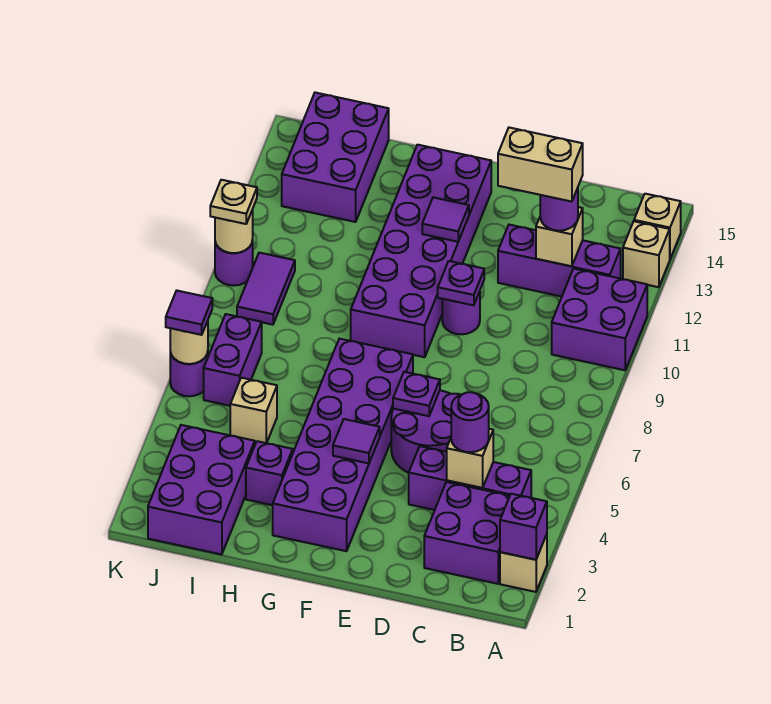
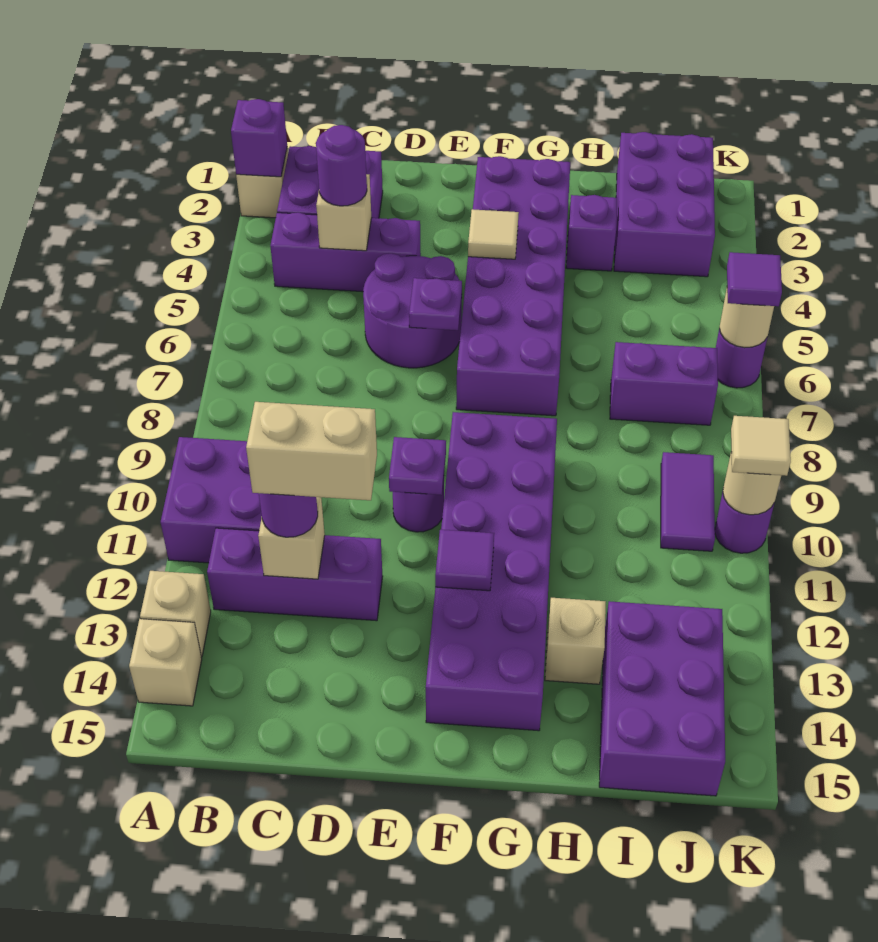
purple tile F4 level 2 -> tan tile F4 level 2
tan brick I5 level 1 -> tan brick H13 level 1
purple brick J6:J7 level 1 -> purple brick I7:J7 level 1
tan plate K10 level 3 -> tan tile K10 level 3

